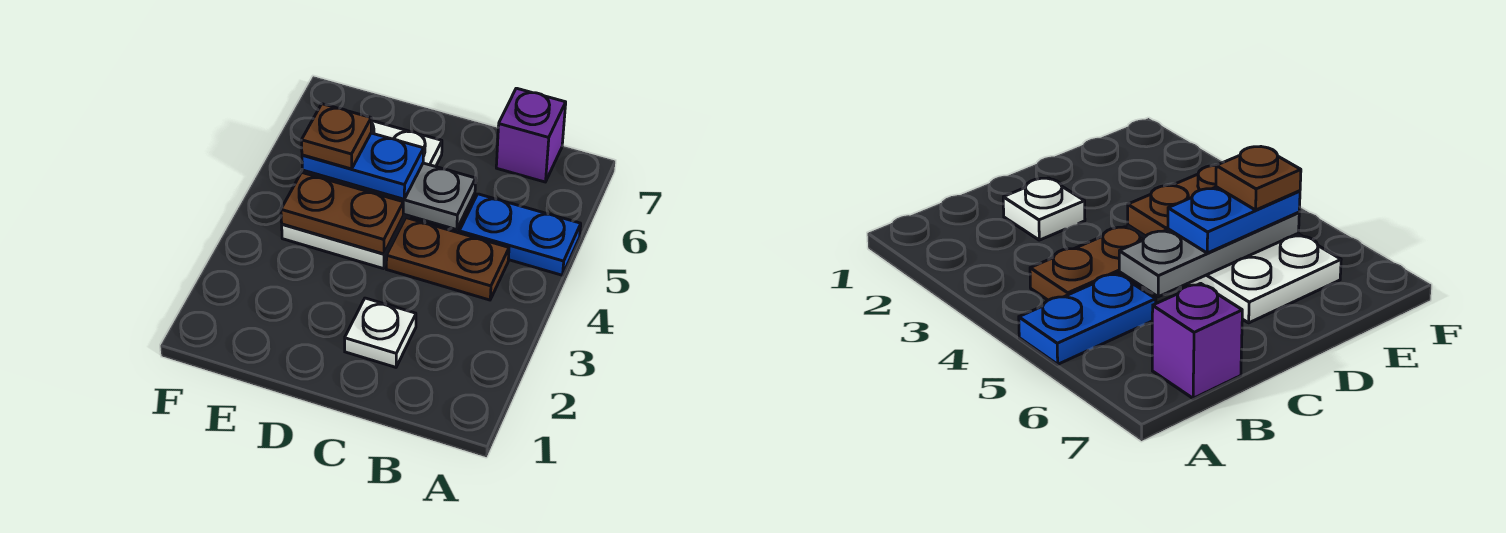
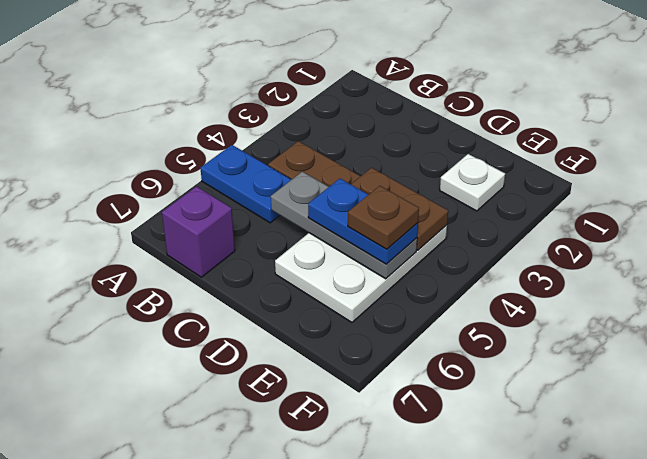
white plate C2 level 1 -> white plate E2 level 1

